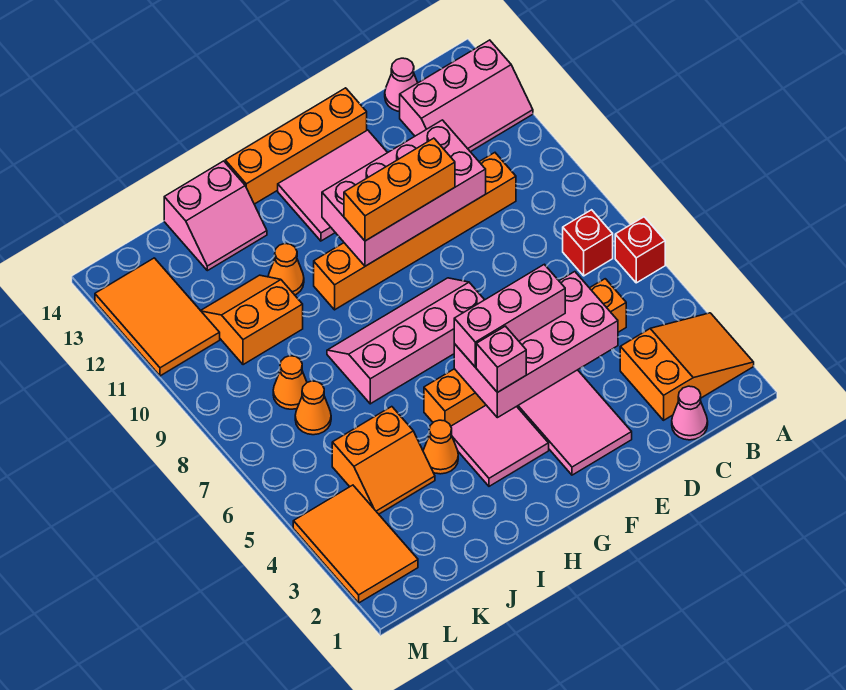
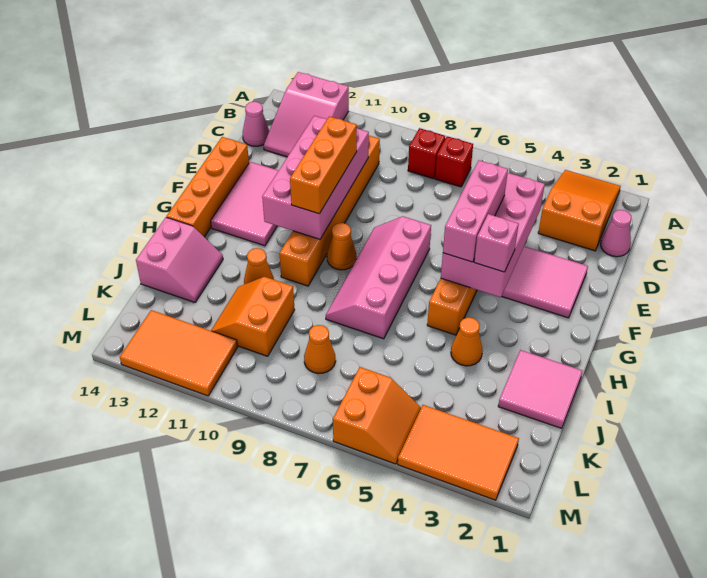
red brick A6 level 1 -> red brick B8 level 1
pink slope A12:C13 level 1 top 13 -> pink slope A12:C13 level 1 top A
pink tile G3:H4 level 1 -> pink tile I1:J2 level 1
orange slope J4:K5 level 1 top 5 -> orange slope L5:M6 level 1 top 6
orange cone K7 level 1 -> orange cone G9 level 1

